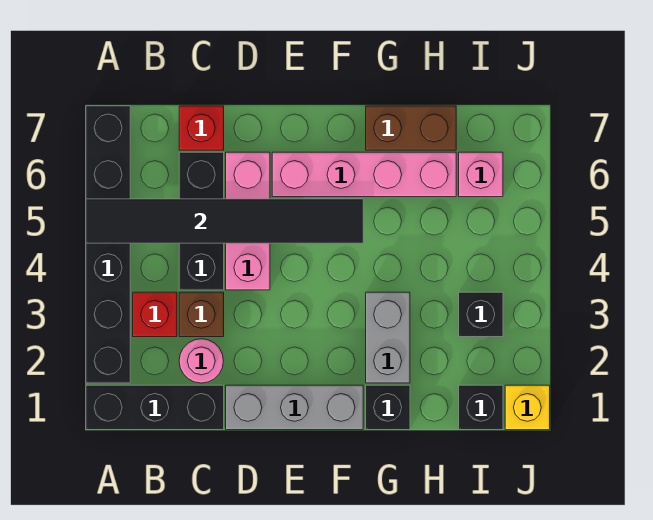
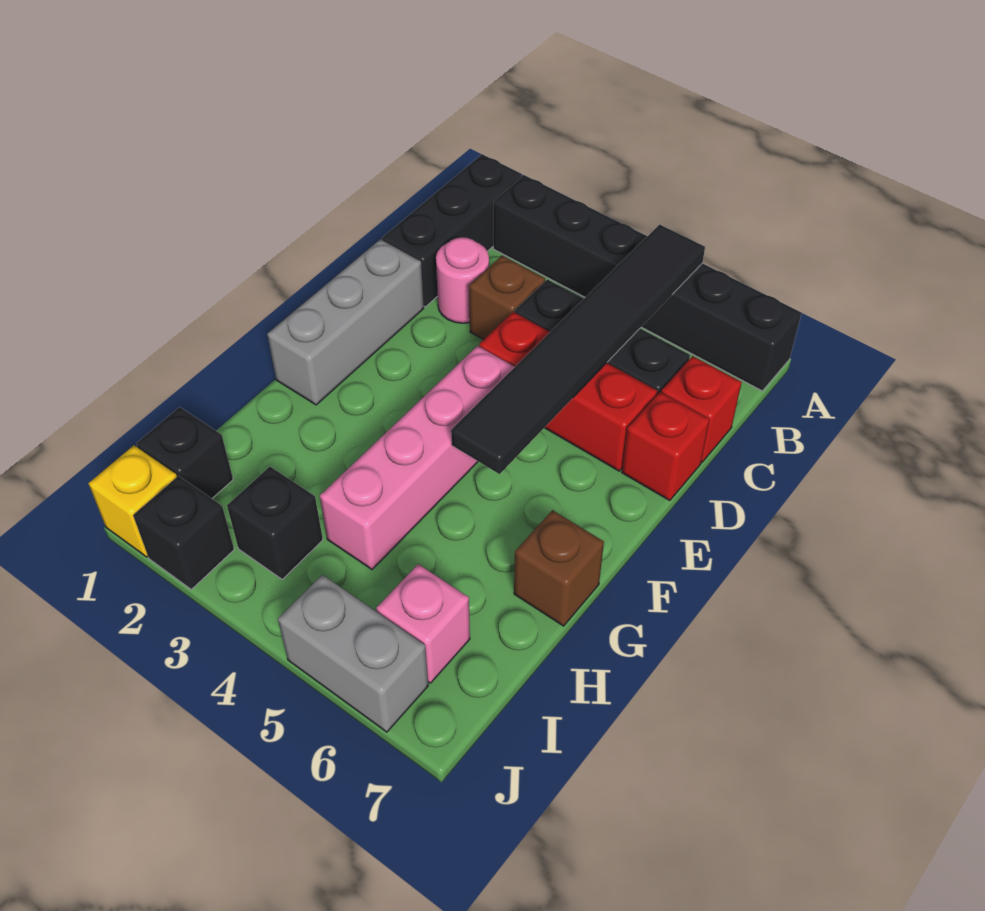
red brick B3 level 1 -> red brick D7 level 1
pink brick D4:D6 level 1 -> red brick D4:D6 level 1
pink brick E6:H6 level 1 -> pink brick E4:H4 level 1
black brick G1 level 1 -> black brick J2 level 1
grey brick G2:G3 level 1 -> grey brick J5:J6 level 1
brown brick G7:H7 level 1 -> brown brick G7 level 1

